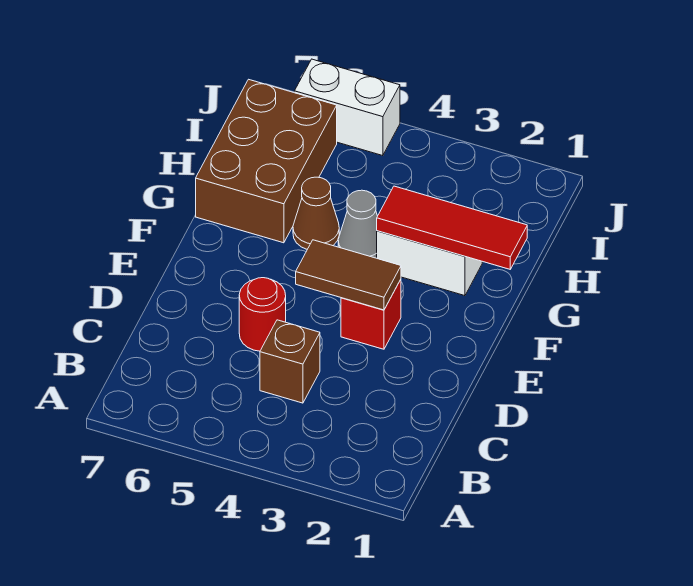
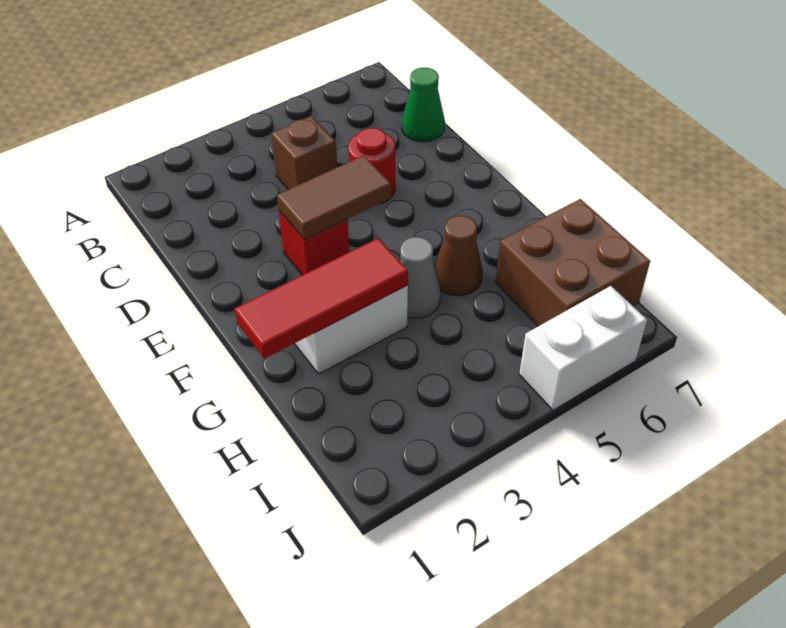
none -> green cone C7 level 1
brown brick G6:I7 level 1 -> brown brick H6:I7 level 1

